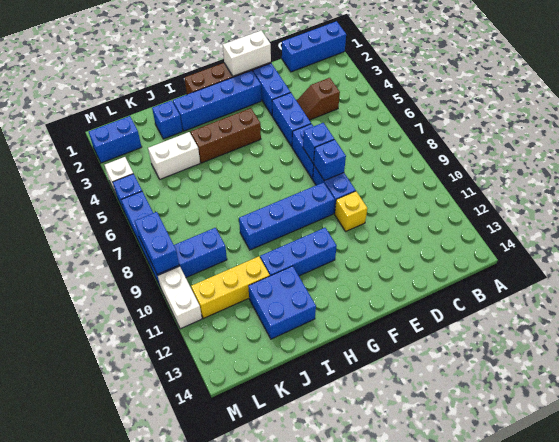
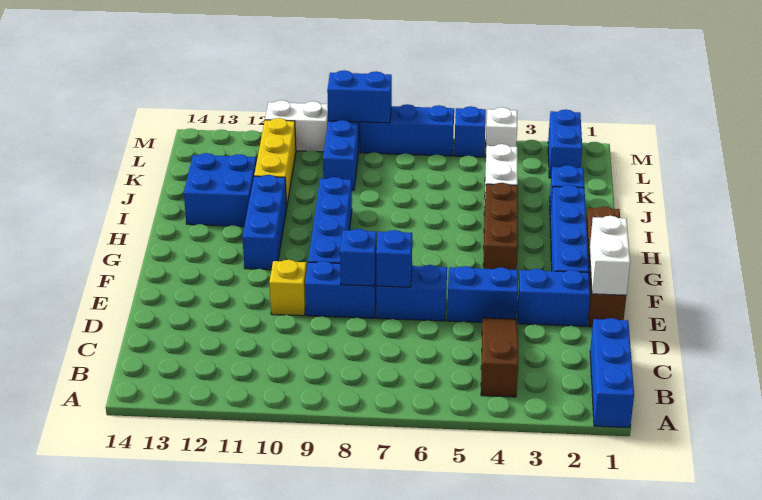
brown slope C4:D4 level 1 top C -> brown slope B4:D4 level 1 top B

